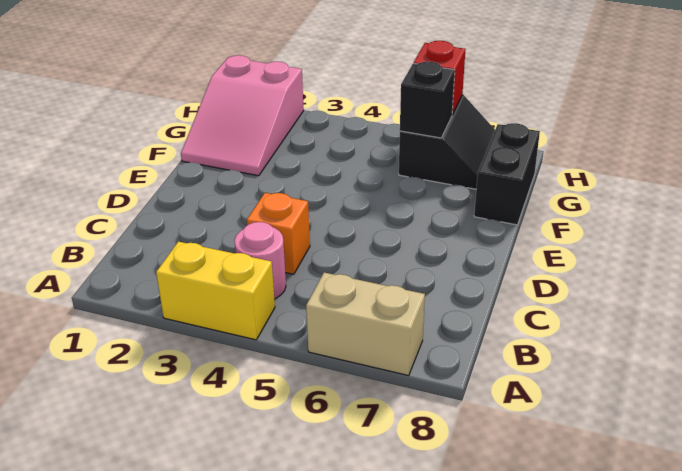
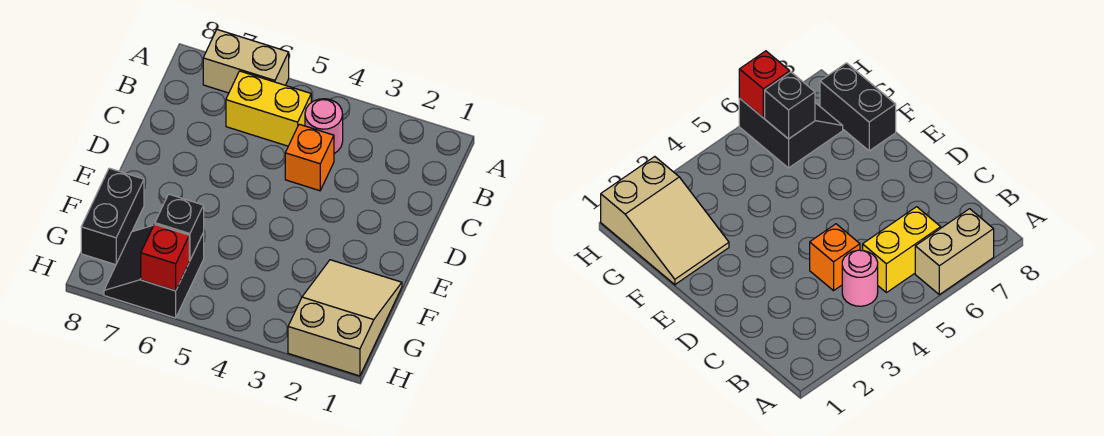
yellow brick A3:A4 level 1 -> yellow brick B5:B6 level 1
pink slope F1:H2 level 1 top H -> tan slope F1:H2 level 1 top H

